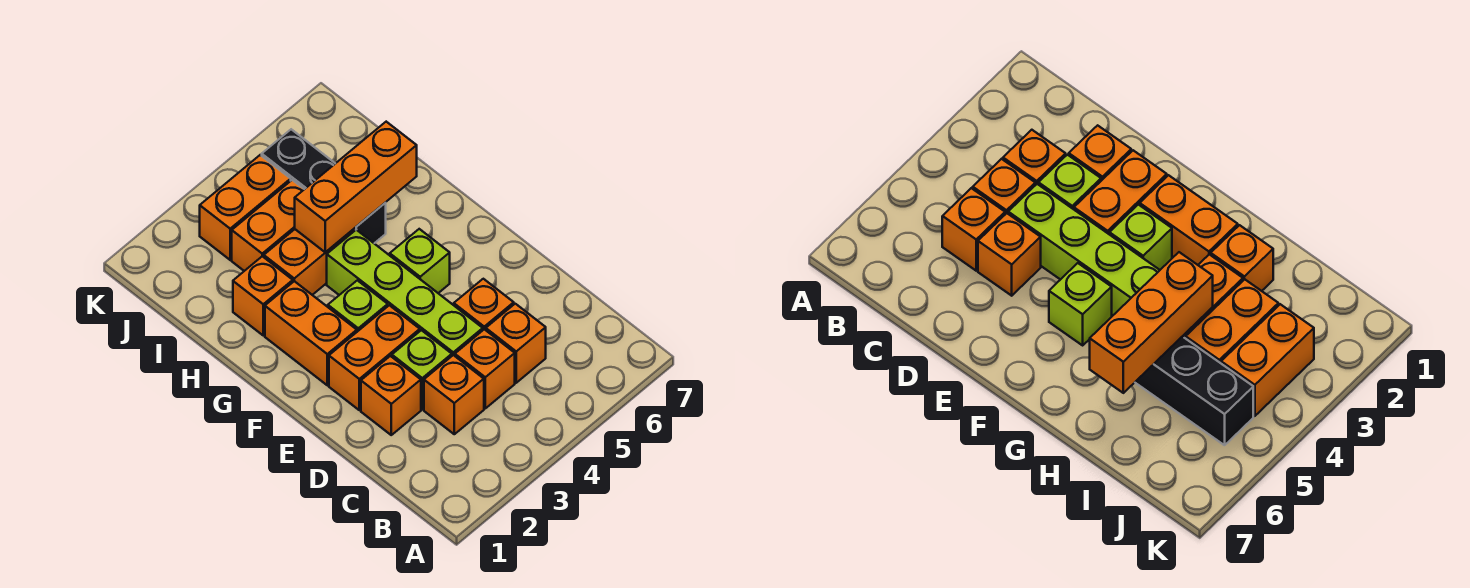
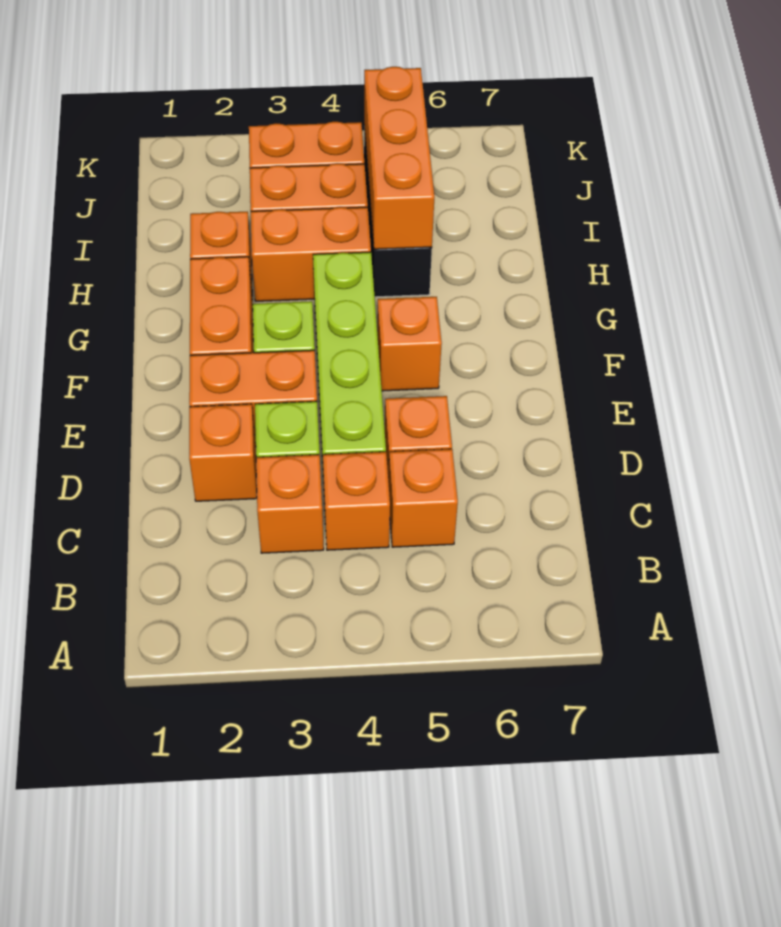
lime brick F5 level 1 -> orange brick F5 level 1
orange brick H4:H6 level 2 -> orange brick H5:J5 level 2

